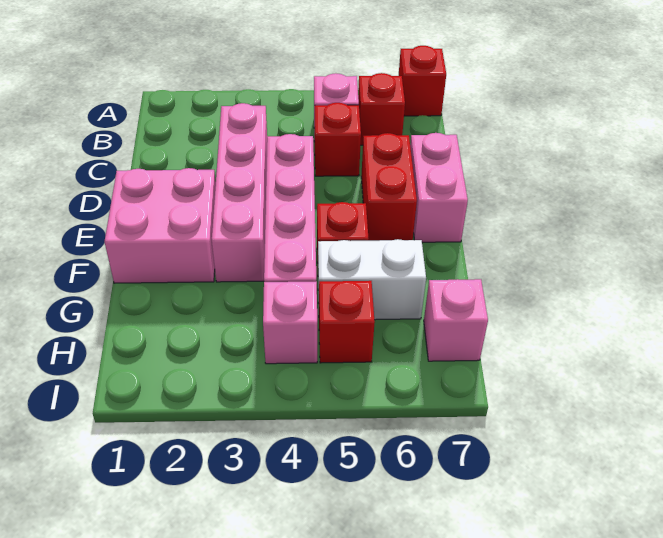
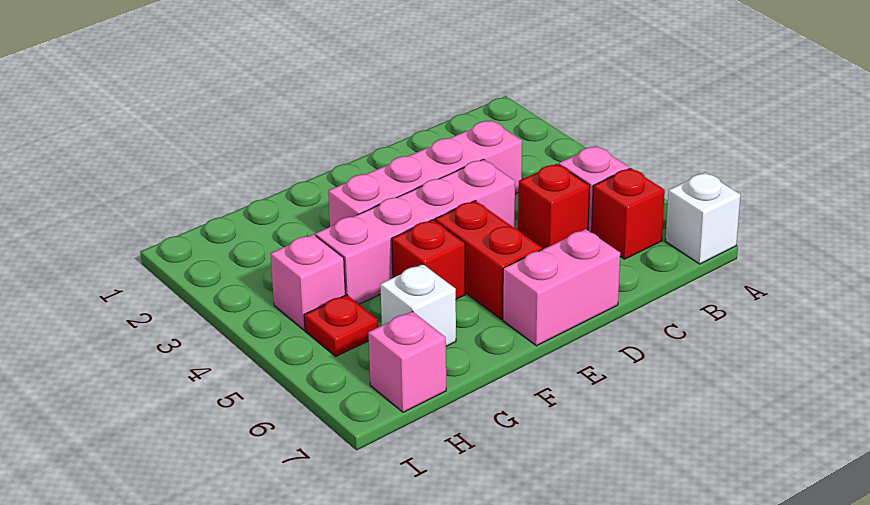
red brick A7 level 1 -> white brick A7 level 1
red brick D6:E6 level 1 -> red brick E5:E6 level 1
pink brick E1:F2 level 1 -> none
white brick G5:G6 level 1 -> white brick G6 level 1
red brick H5 level 1 -> red plate H5 level 1

